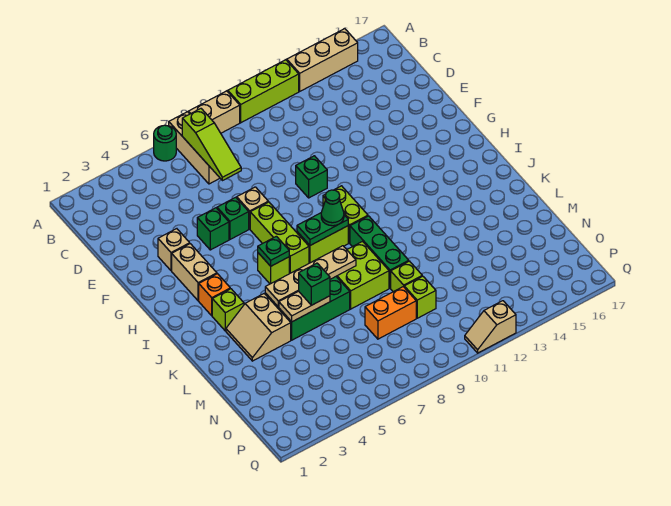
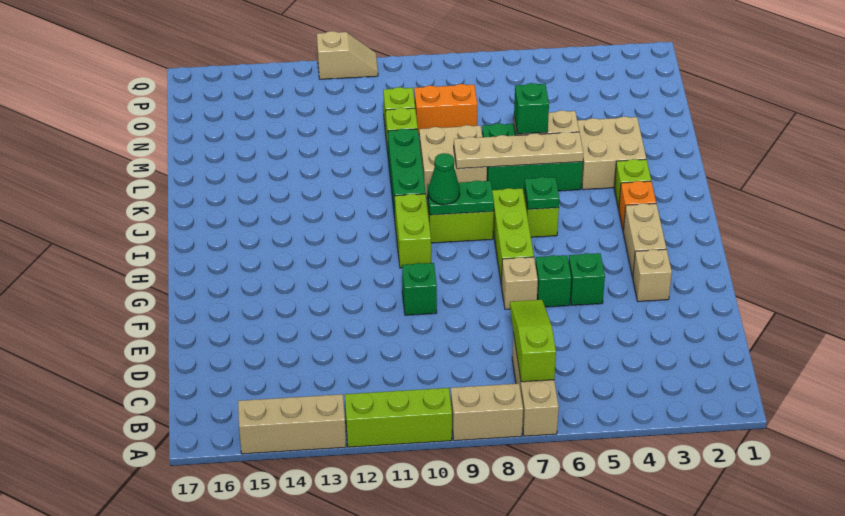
green round brick A6 level 1 -> none
tan slope K3:L4 level 1 top 4 -> tan brick K3:L4 level 1
lime brick K8:L9 level 1 -> tan brick K8:L9 level 1

